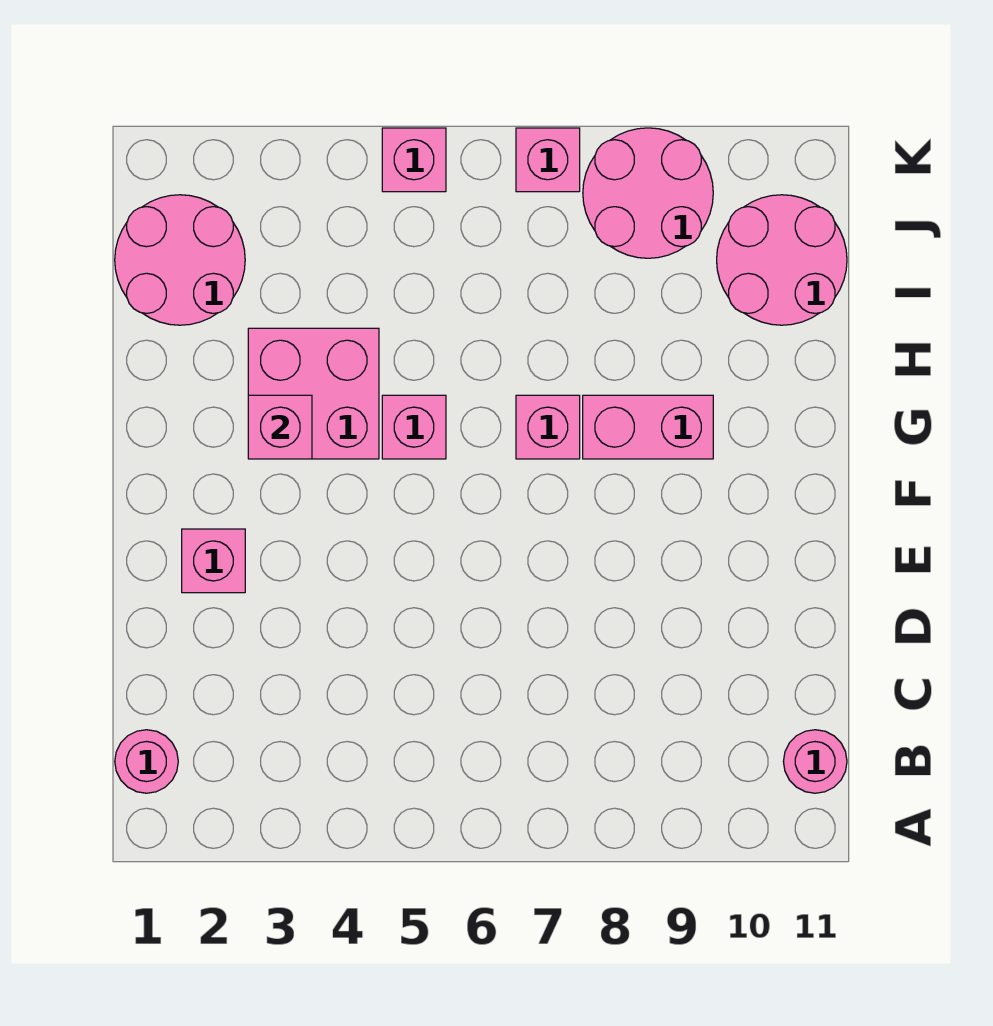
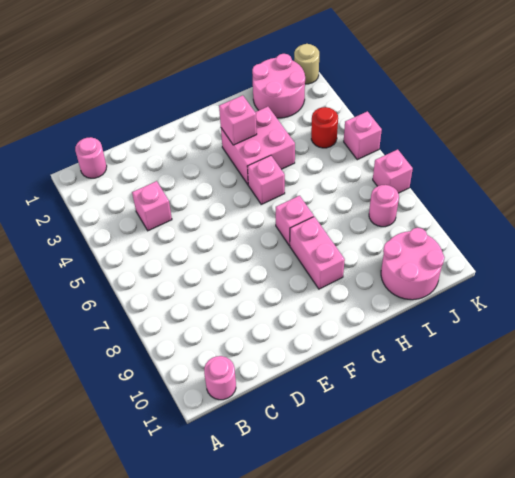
pink brick E2 level 1 -> pink brick C4 level 1
none -> red round brick J4 level 1
pink round brick J8:K9 level 1 -> pink round brick J8 level 1
none -> tan round brick K1 level 1

